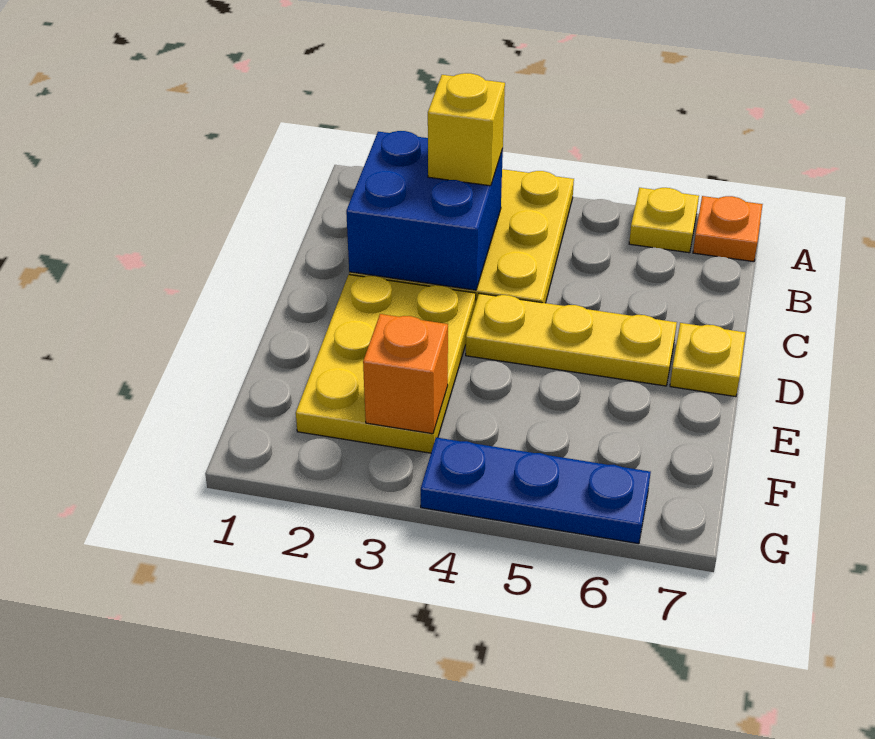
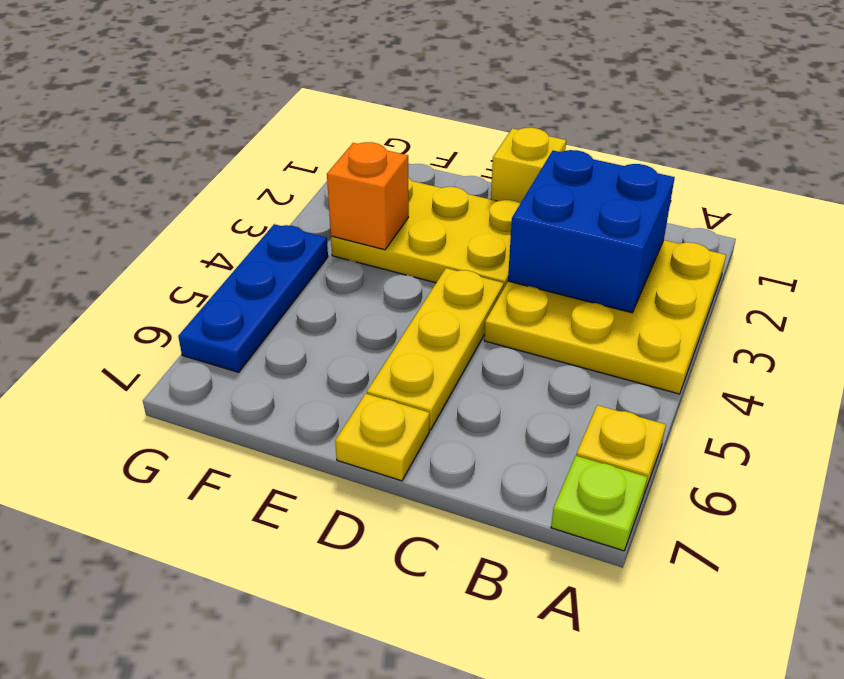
orange plate A7 level 1 -> lime plate A7 level 1
yellow brick B3 level 3 -> yellow brick D1 level 1

